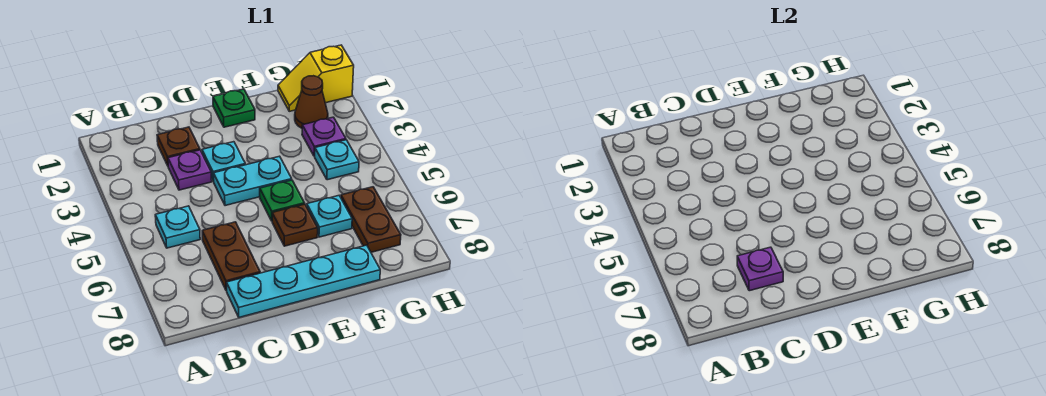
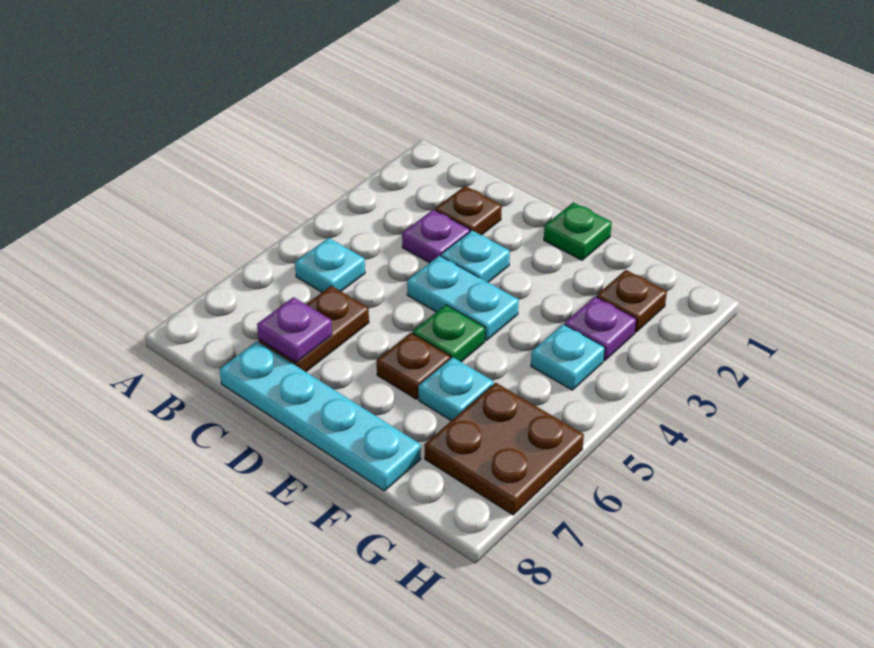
yellow slope G1:H1 level 1 top H -> none
brown cone G2 level 1 -> brown plate G2 level 1
brown plate G6:G7 level 1 -> brown plate G6:H7 level 1

